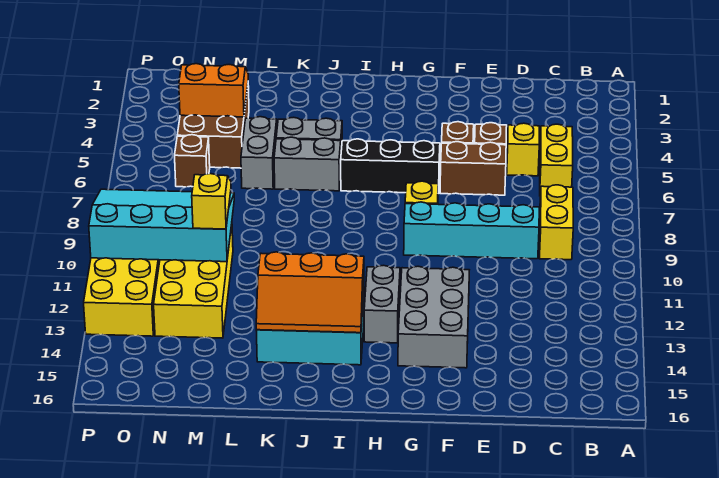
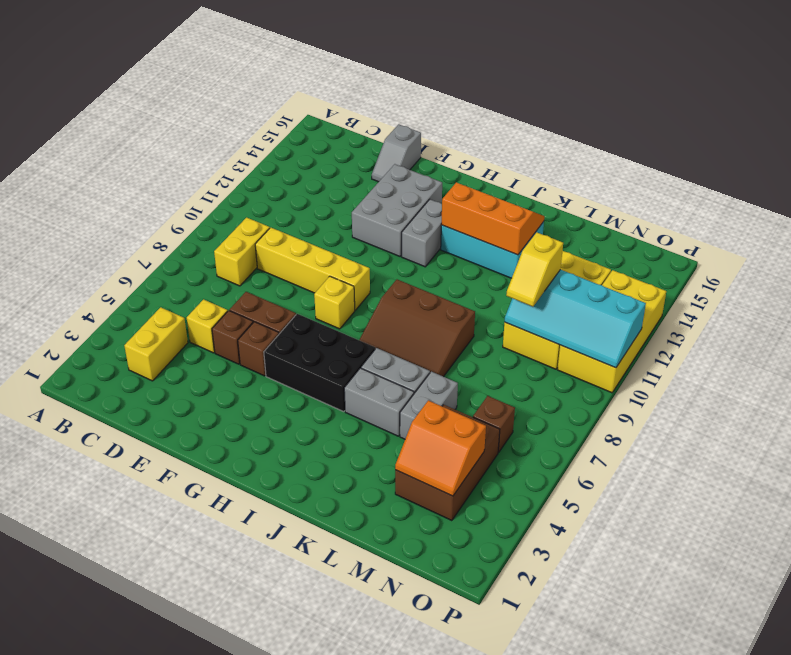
yellow brick C5:C6 level 1 -> yellow brick C3:C4 level 1
cyan brick D9:G9 level 1 -> yellow brick D9:G9 level 1
none -> grey slope E15:E16 level 1 top 16
black brick G6:I6 level 1 -> black brick G5:I6 level 1
none -> brown slope I7:K9 level 1 top 9
cyan slope M9:P11 level 2 top 11 -> cyan slope M10:P11 level 2 top 11

